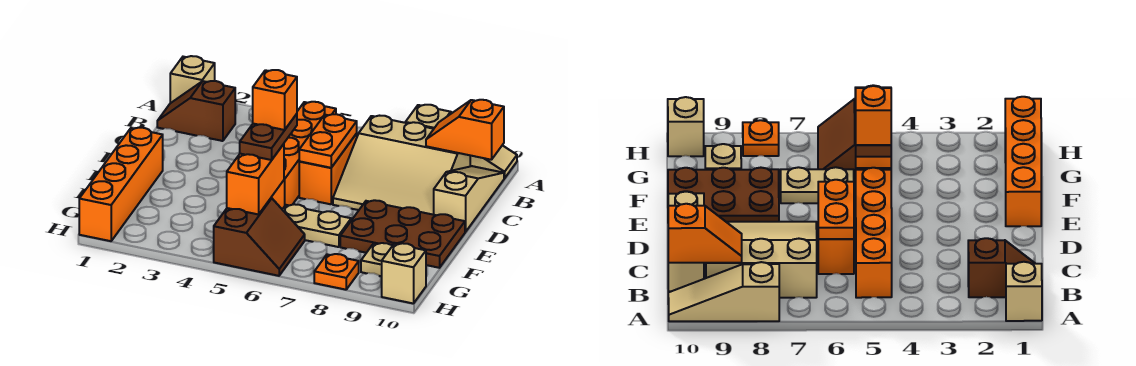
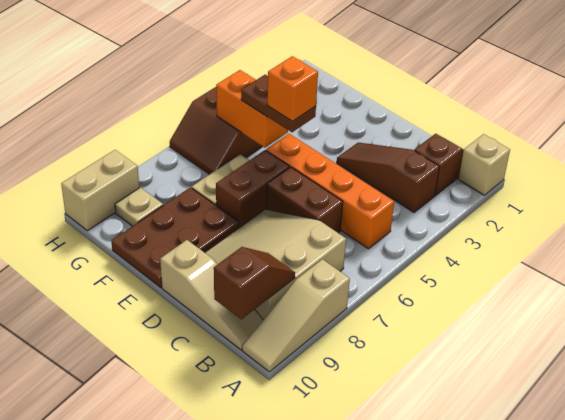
none -> brown slope B3:D3 level 1 top B
orange slope B9:B10 level 2 top 10 -> brown slope B9:B10 level 2 top 10
orange brick C6:D6 level 1 -> brown brick C6:D6 level 1
orange plate C6:D6 level 2 -> none
orange brick E1:H1 level 1 -> none
none -> brown brick E6:E7 level 1
orange plate H8 level 1 -> none
tan brick H10 level 1 -> tan brick H9:H10 level 1

